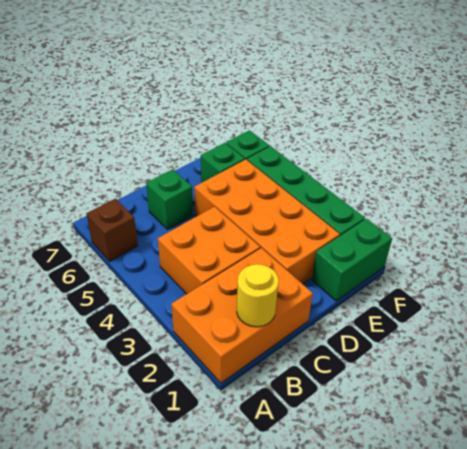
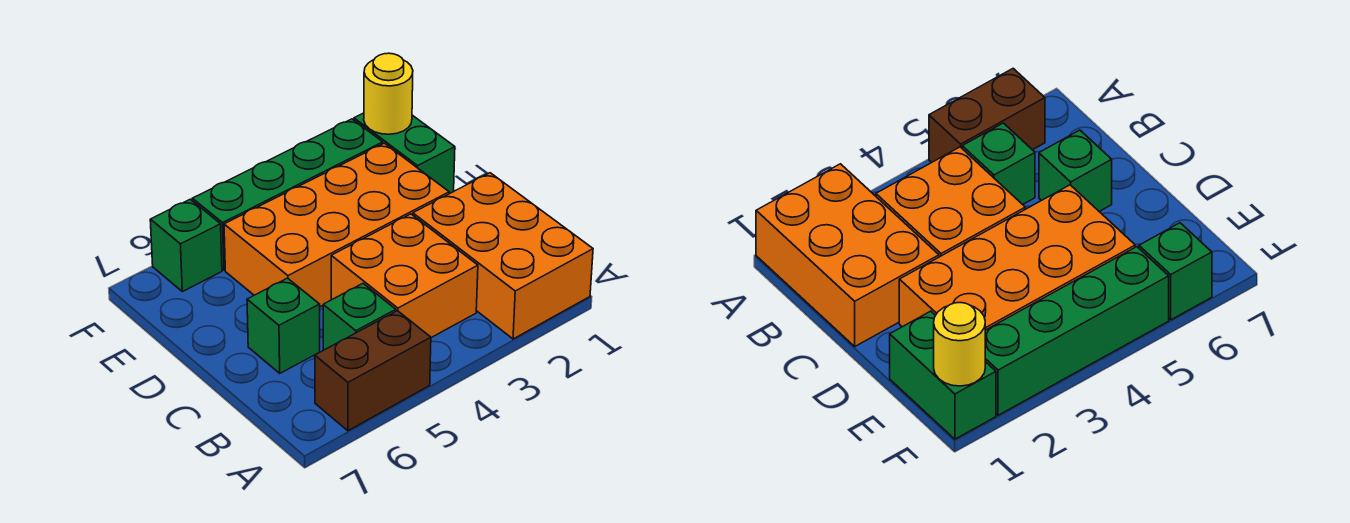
brown brick A6 level 1 -> brown brick A5:A6 level 1
yellow round brick B1 level 2 -> yellow round brick F1 level 2
green brick E6 level 1 -> green brick B5 level 1

